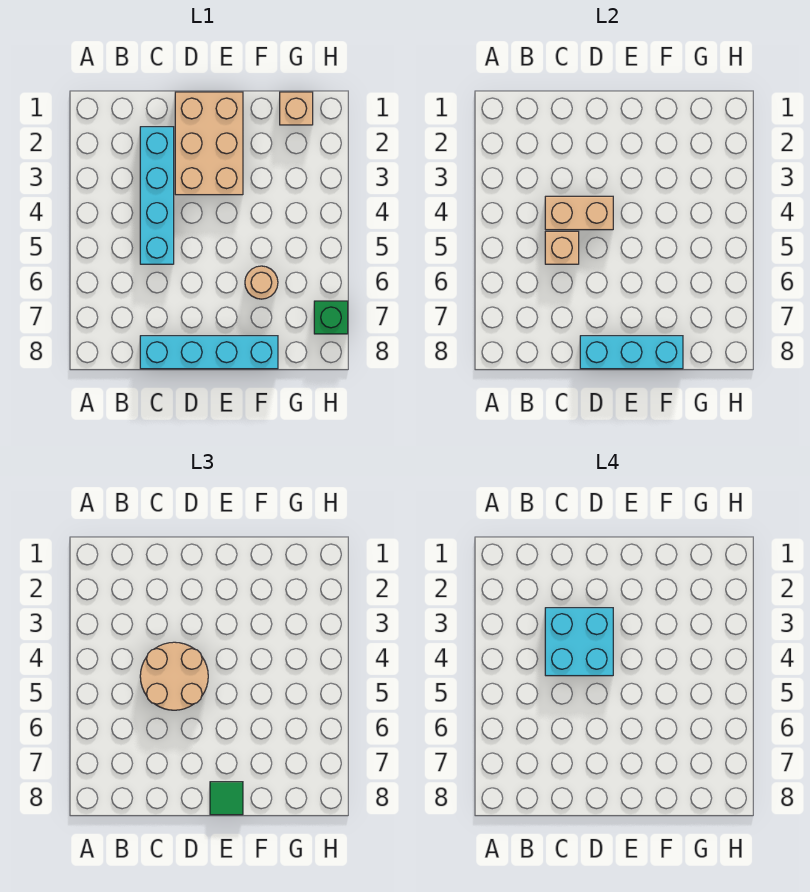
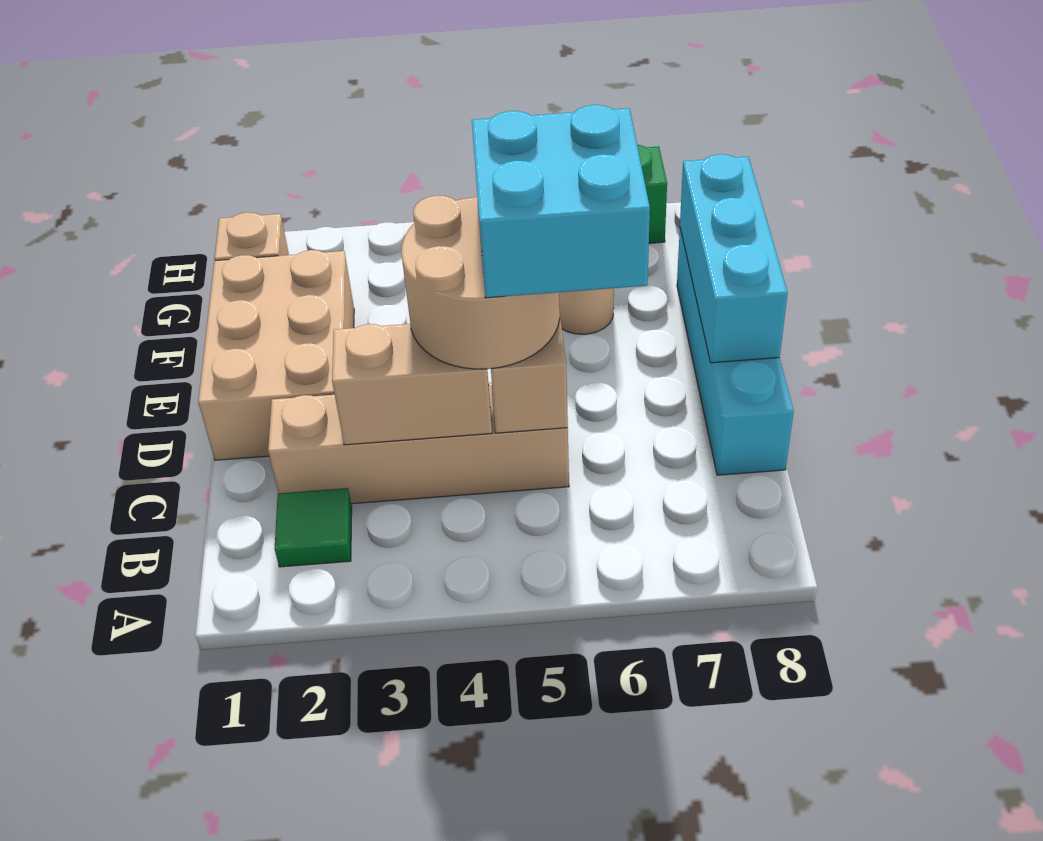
cyan brick C2:C5 level 1 -> tan brick C2:C5 level 1
cyan brick C3:D4 level 4 -> cyan brick C5:D6 level 4
tan brick C4:D4 level 2 -> tan brick C3:C4 level 2
tan brick D1:E3 level 1 -> tan brick D1:F2 level 1
green tile E8 level 3 -> green tile B2 level 1

